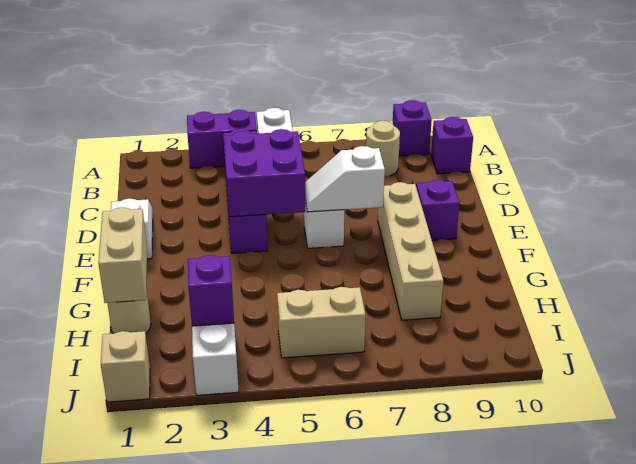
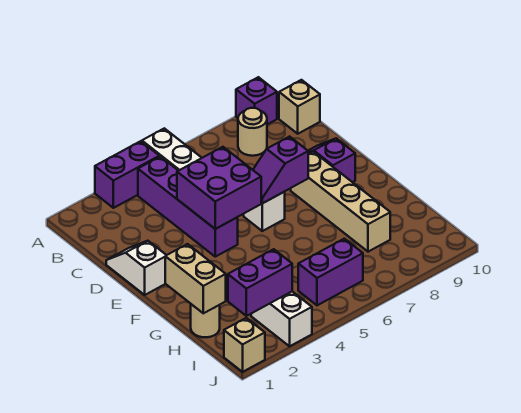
purple brick B10 level 1 -> tan brick B10 level 1
white slope E6:E7 level 2 top 7 -> purple slope E6:E7 level 2 top 7
purple brick I3 level 2 -> purple brick I2:I3 level 2
tan brick I5:I6 level 1 -> purple brick I5:I6 level 1

